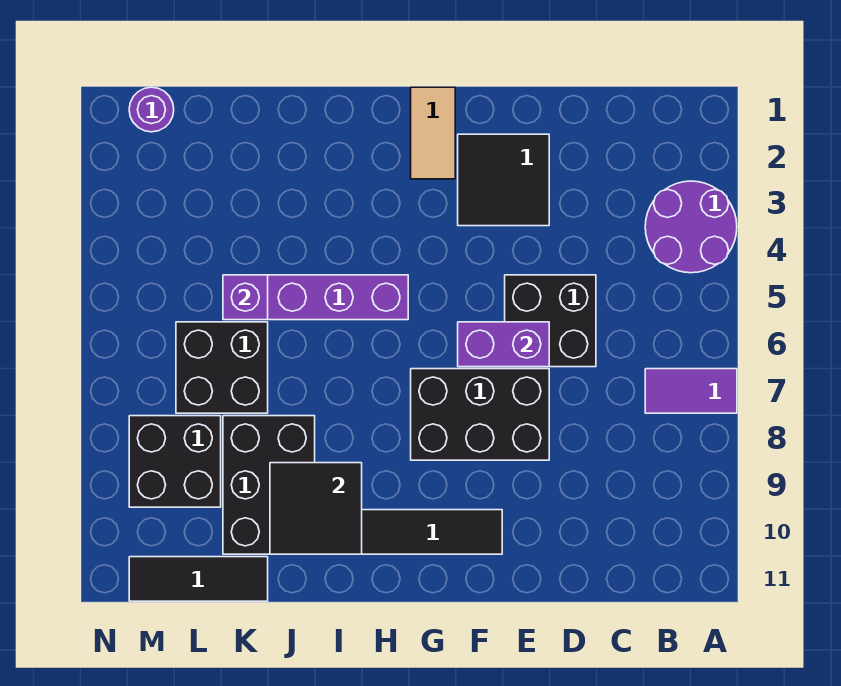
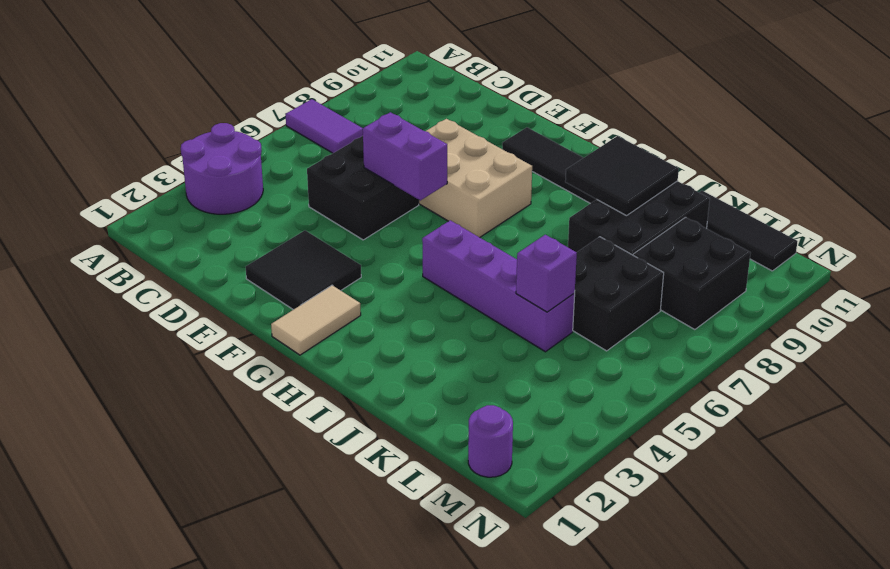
black brick E7:G8 level 1 -> tan brick E7:G8 level 1

